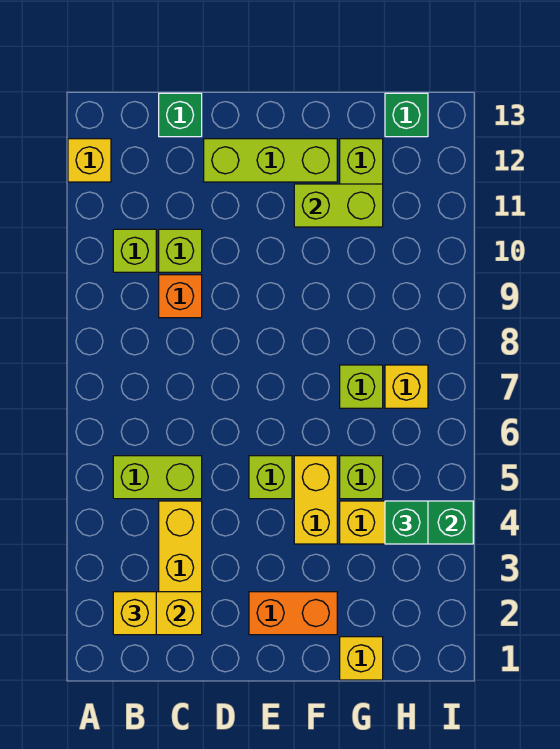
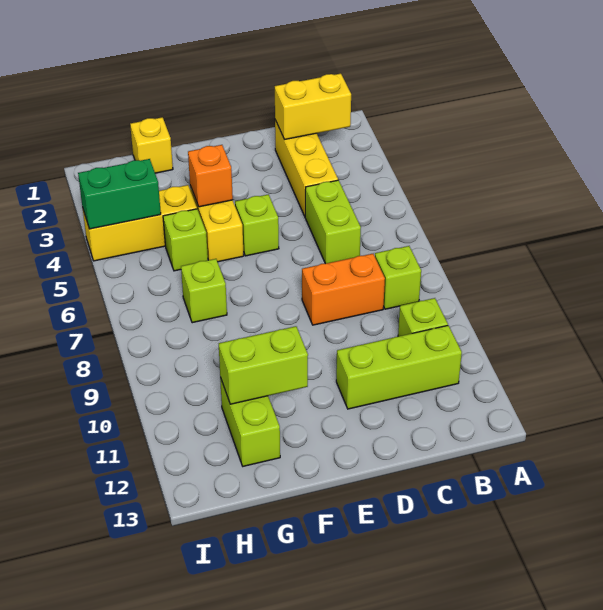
yellow brick A12 level 1 -> none
yellow brick B2 level 3 -> none
lime brick B5:C5 level 1 -> lime brick C5:C6 level 1
orange brick C9 level 1 -> orange brick F4 level 2
lime brick C10 level 1 -> lime brick B8 level 1
green brick C13 level 1 -> none
lime brick D12:F12 level 1 -> lime brick B11:D11 level 1
orange brick E2:F2 level 1 -> orange brick C8:D8 level 1
green brick H4 level 3 -> none
yellow brick H7 level 1 -> none
green brick H13 level 1 -> none

